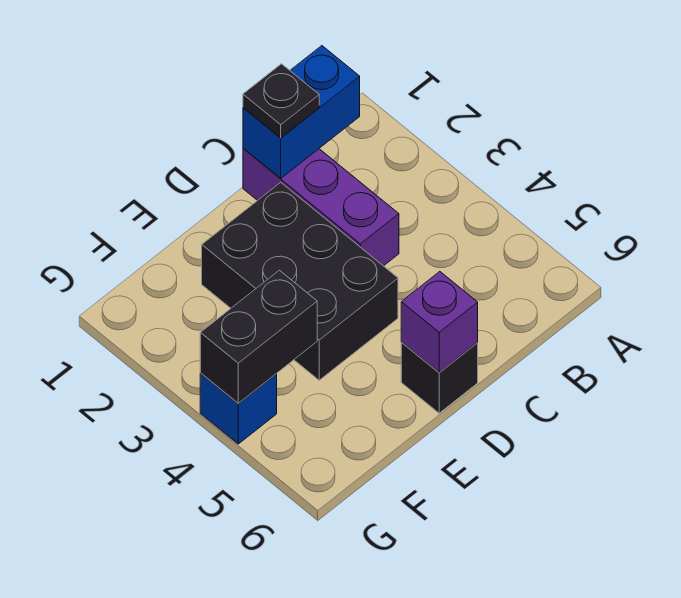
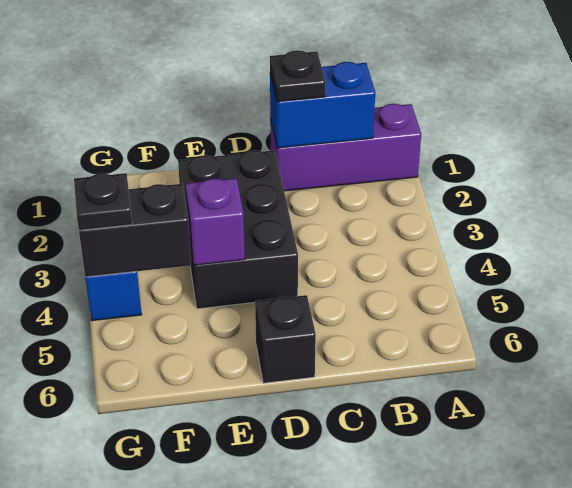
purple brick C1:C3 level 1 -> purple brick A1:C1 level 1
purple brick D6 level 2 -> purple brick E4 level 2
none -> black plate G4 level 3

